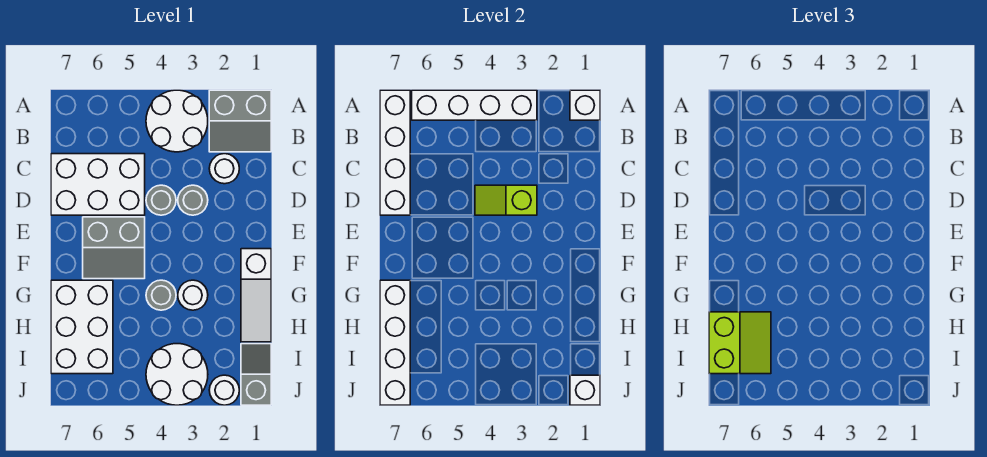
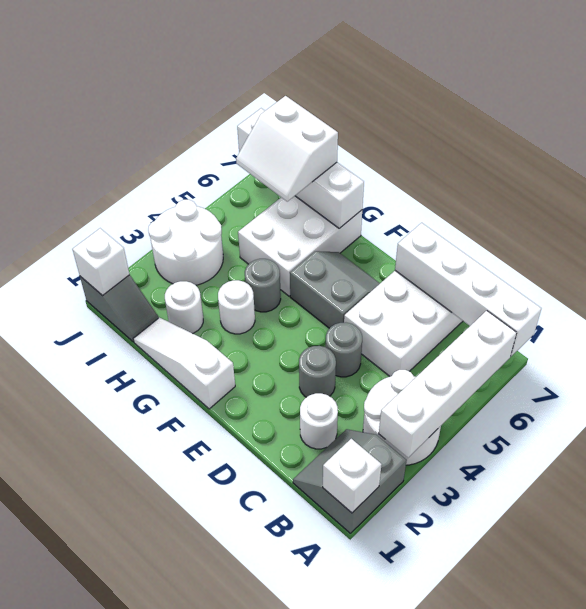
lime slope D3:D4 level 2 top 3 -> none
grey slope E5:F6 level 1 top E -> grey slope E5:F6 level 1 top 5
white brick G6:I7 level 1 -> white brick G5:H7 level 1
lime slope H6:I7 level 3 top 7 -> white slope H6:I7 level 3 top 7
white round brick J2 level 1 -> white round brick H2 level 1

